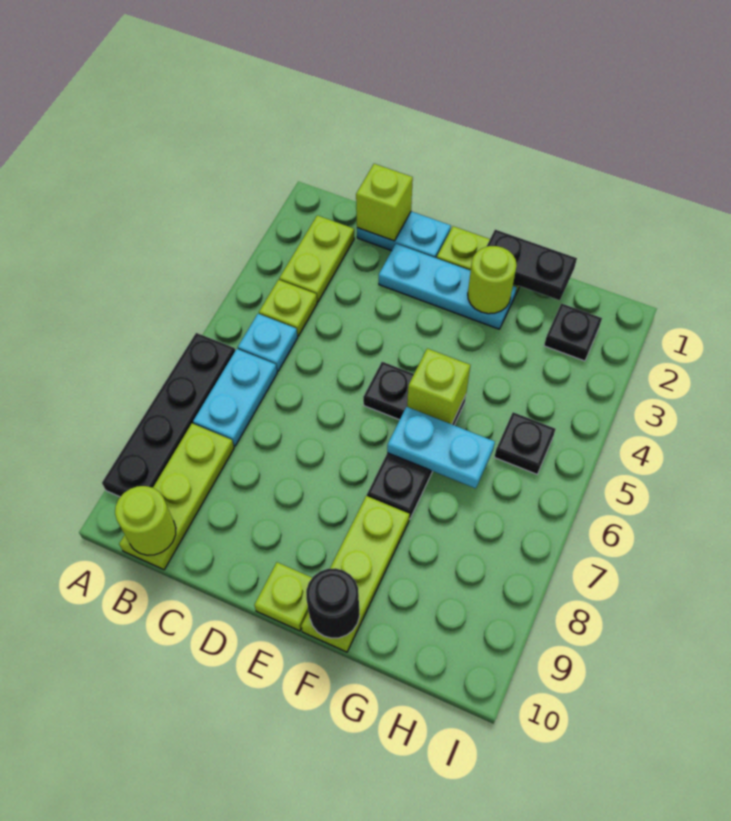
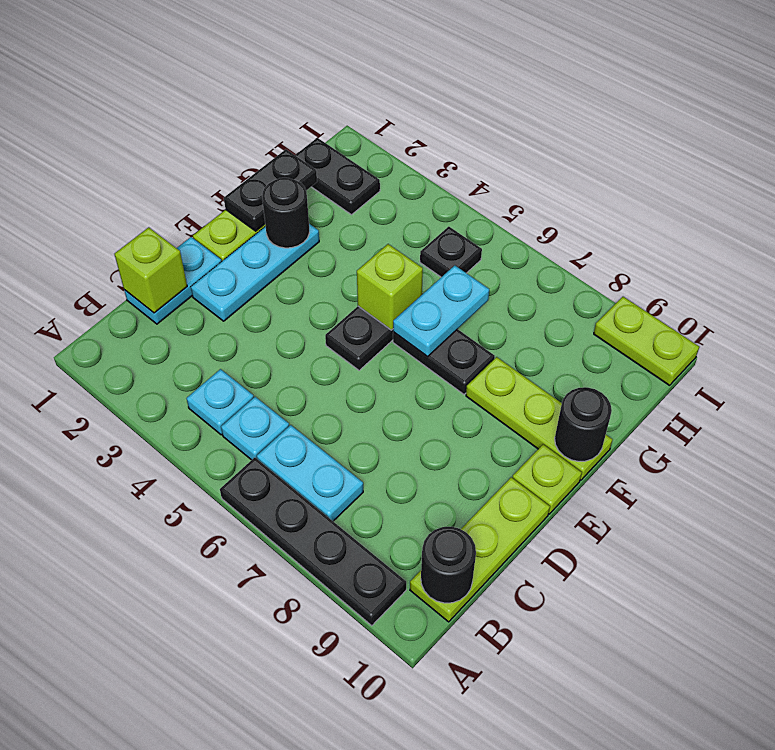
lime plate B2:B3 level 1 -> lime plate I9:I10 level 1
lime plate B4 level 1 -> cyan plate B4 level 1
lime plate B8:B10 level 1 -> lime plate B10:D10 level 1
lime round brick B10 level 2 -> black round brick B10 level 2
lime round brick F2 level 2 -> black round brick F2 level 2
black plate H2 level 1 -> black plate H1:H2 level 1

